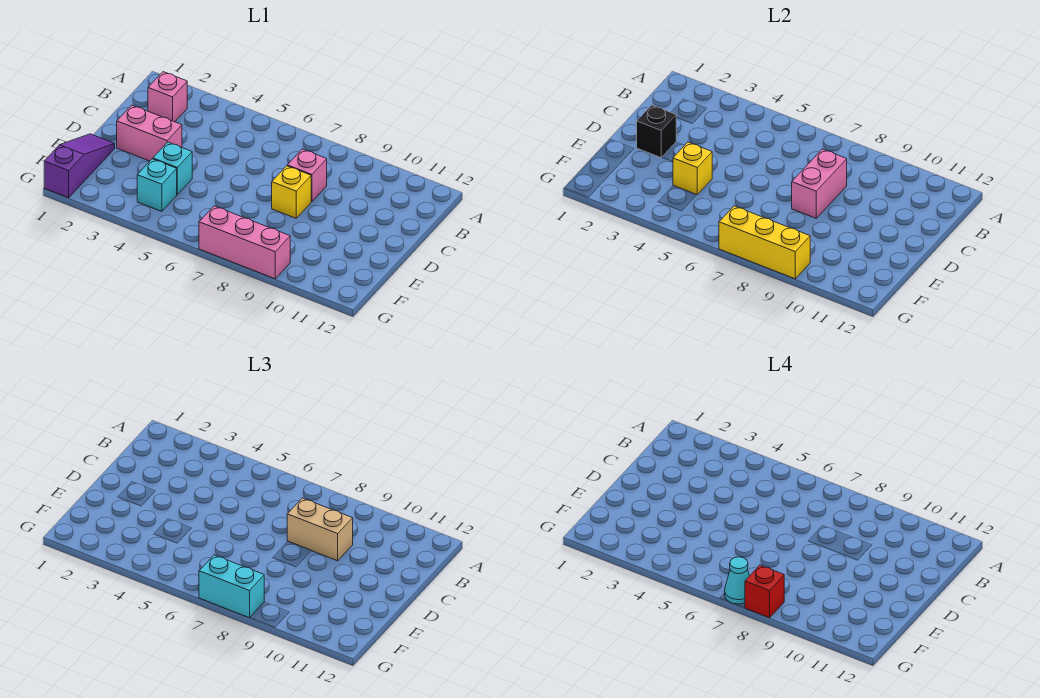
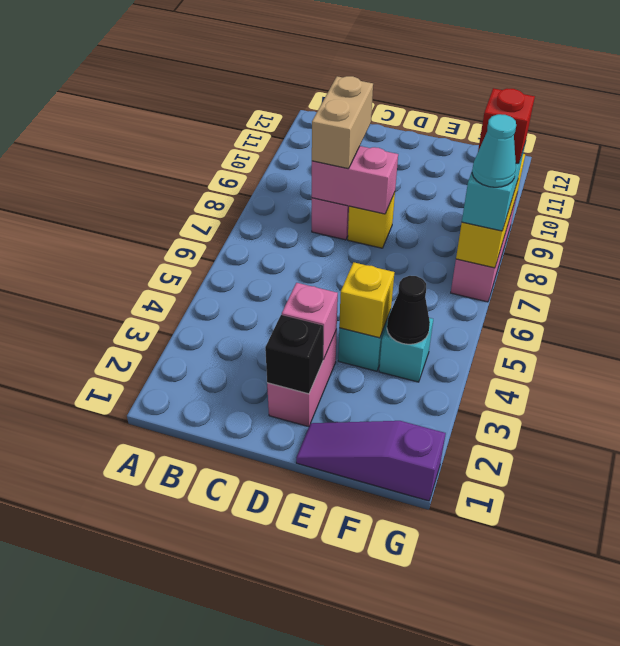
pink brick B2 level 1 -> pink brick D3 level 2
none -> black cone F4 level 2

